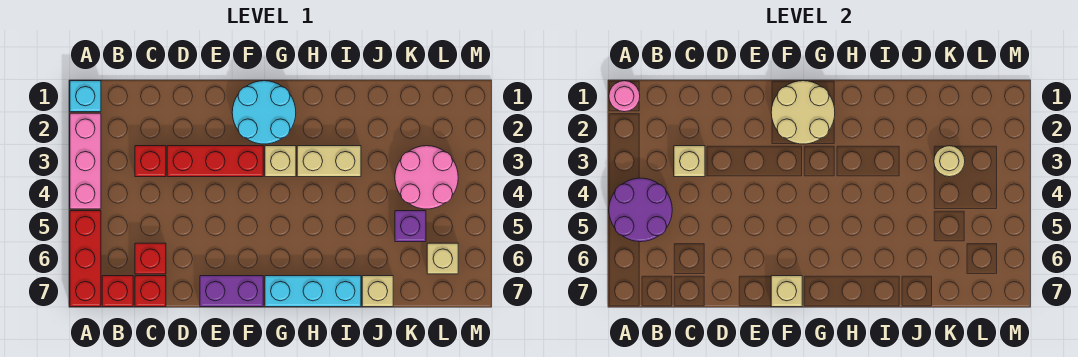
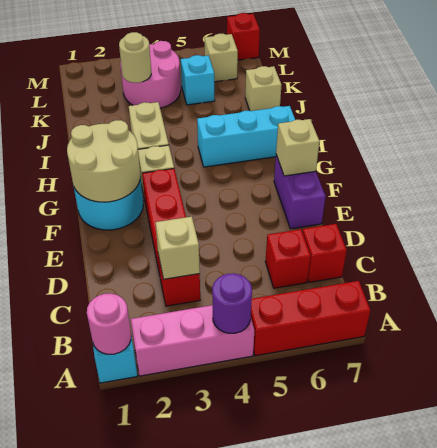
purple round brick A4:B5 level 2 -> purple round brick A4 level 2
red brick B7 level 1 -> red brick M7 level 1
cyan brick G7:I7 level 1 -> cyan brick H5:H7 level 1
purple brick K5 level 1 -> cyan brick K5 level 1

